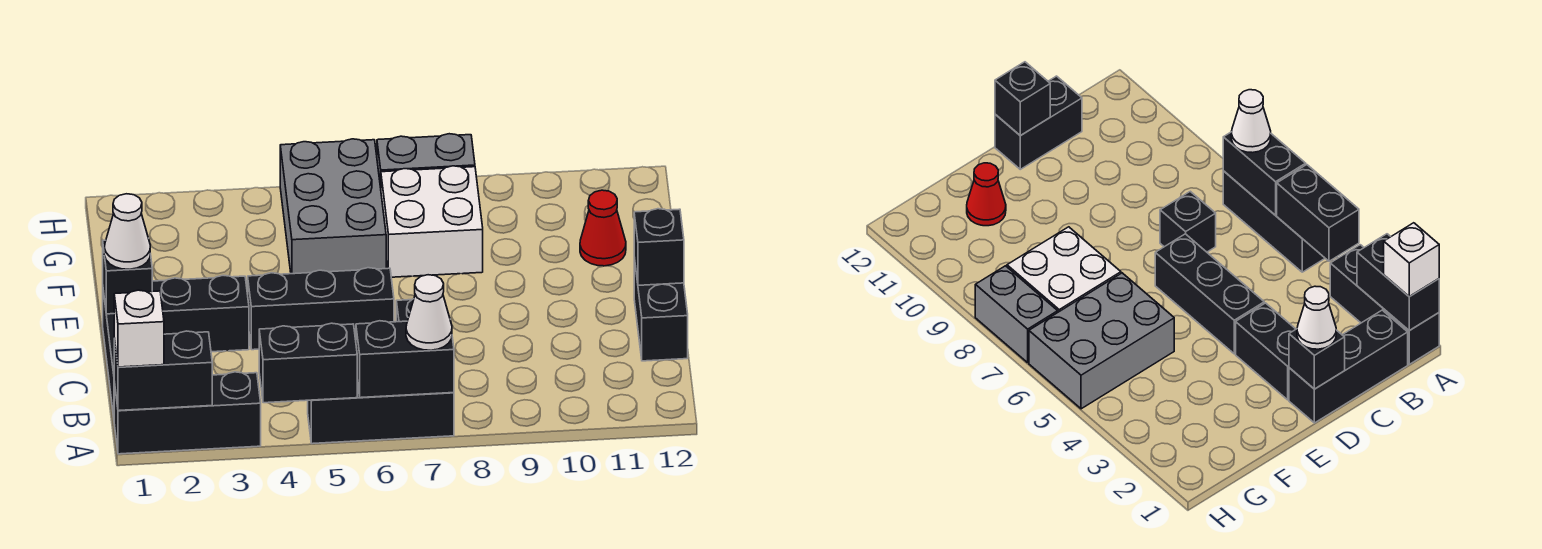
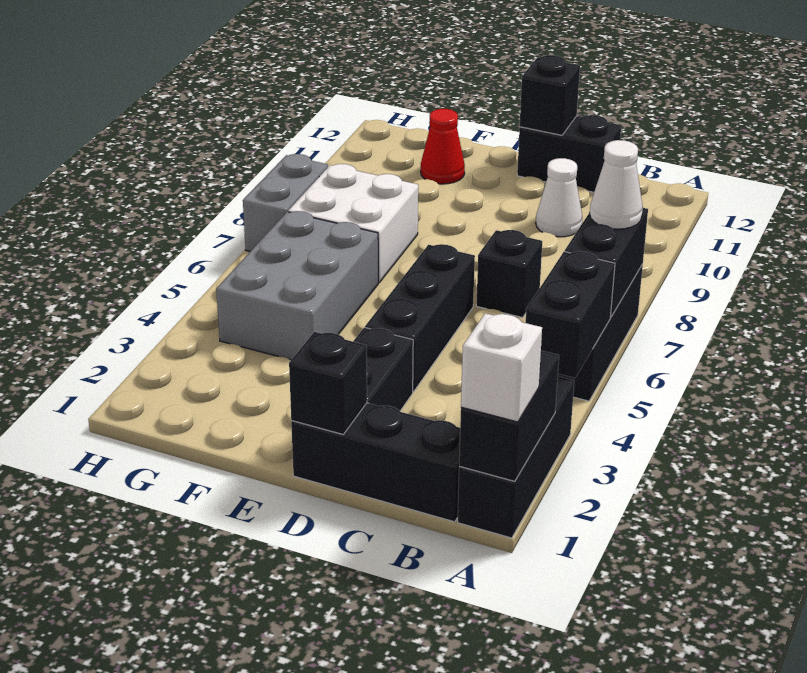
white cone D1 level 3 -> white cone C10 level 1
grey brick F5:H6 level 1 -> grey brick F4:G6 level 1

